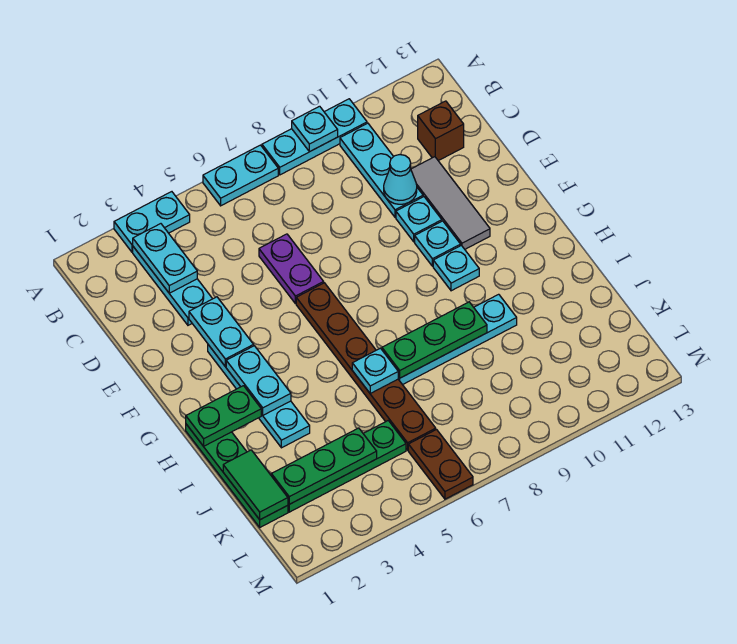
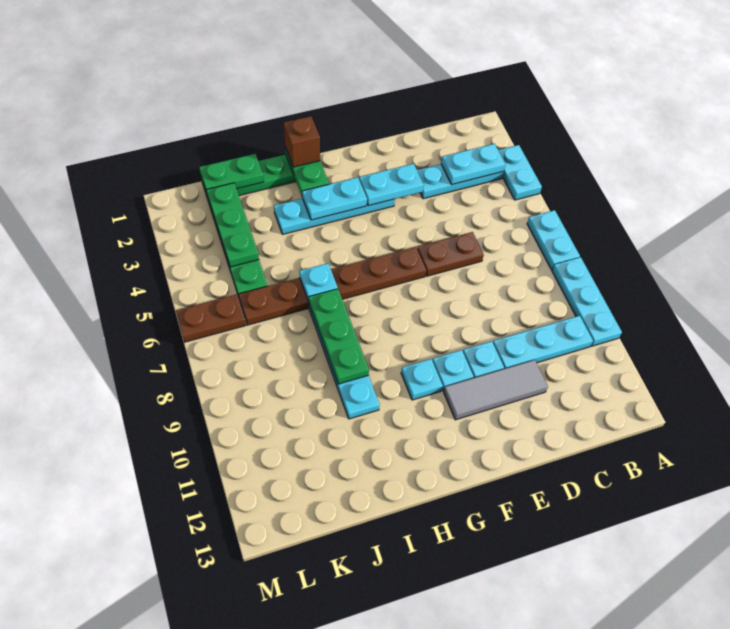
cyan plate A9 level 2 -> none
brown brick C12 level 1 -> brown brick H1 level 3
purple plate D6:E6 level 1 -> brown plate D6:E6 level 1
cyan cone D10 level 2 -> none
green tile J1:K1 level 2 -> green plate J1:K1 level 2

